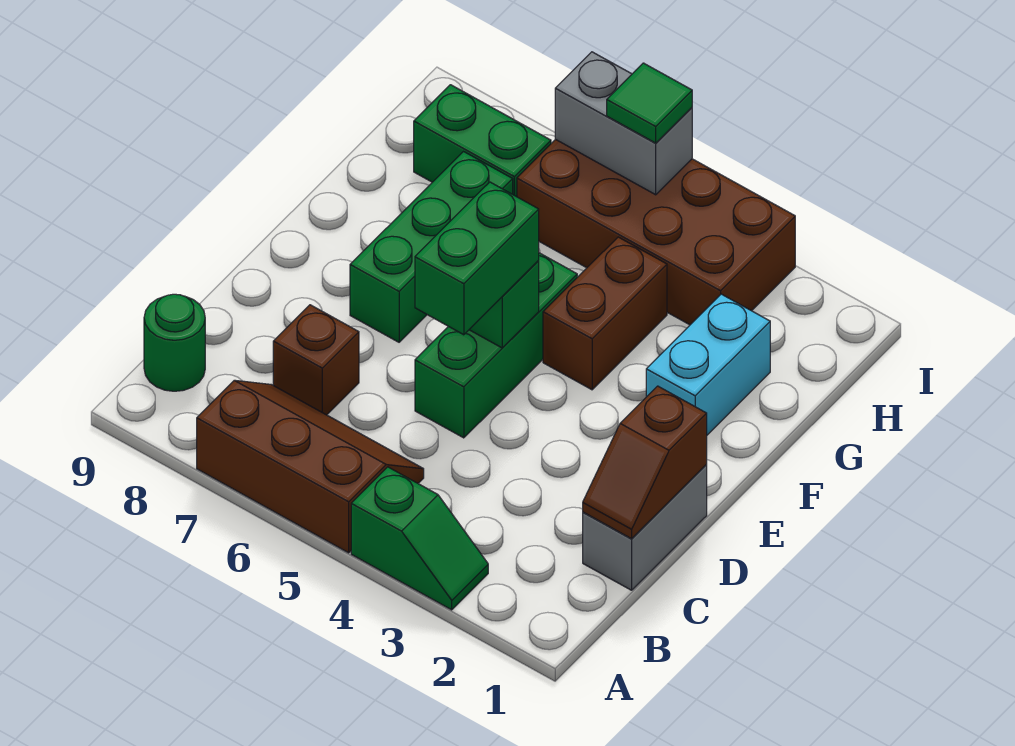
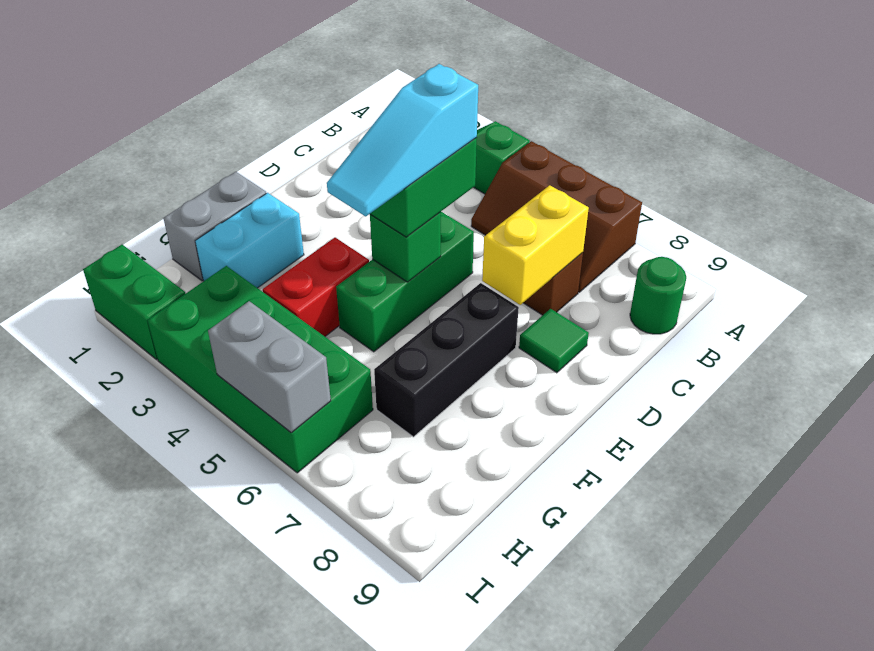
grey brick C1:D1 level 1 -> grey brick F1:G1 level 1
brown slope C1:D1 level 2 top D -> none
none -> yellow brick C7:D7 level 2
none -> cyan slope D5:F5 level 4 top D
green brick E7:G7 level 1 -> black brick E7:G7 level 1
brown brick F4:G4 level 1 -> red brick F4:G4 level 1
brown brick H3:I6 level 1 -> green brick H3:I6 level 1
green brick H7:H8 level 1 -> green brick I1:I2 level 1
green tile I5 level 3 -> green tile D8 level 1

